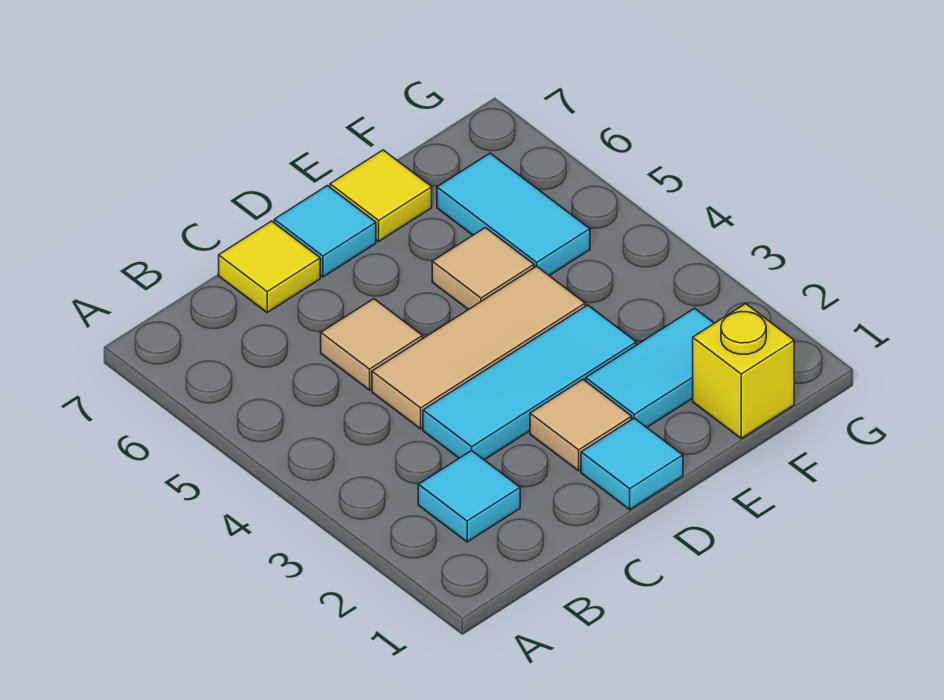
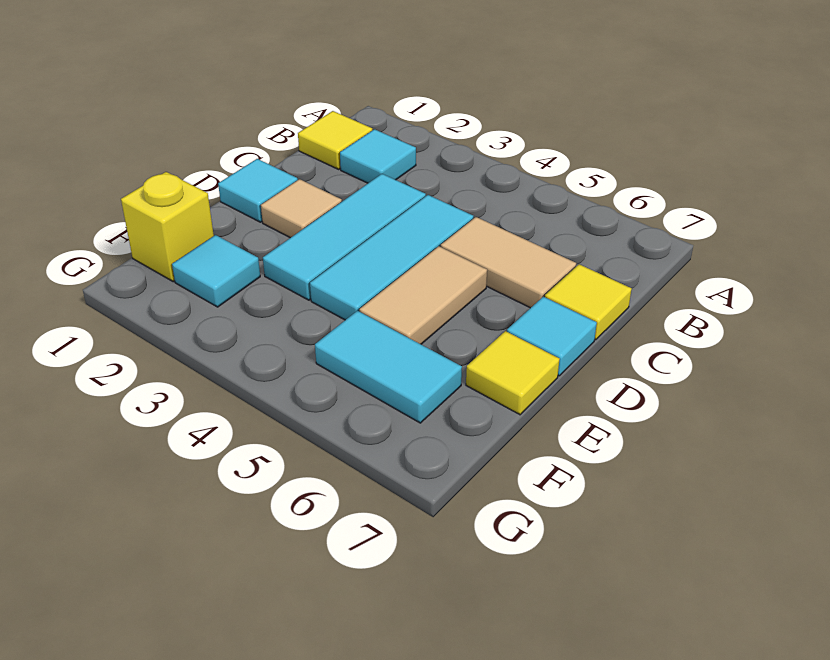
none -> yellow tile B1 level 1
tan tile C4:E4 level 1 -> cyan tile C4:E4 level 1
tan tile C5 level 1 -> tan tile C5:C6 level 1
cyan tile E2:F2 level 1 -> cyan tile F2 level 1
tan tile E5 level 1 -> tan tile D5:E5 level 1

